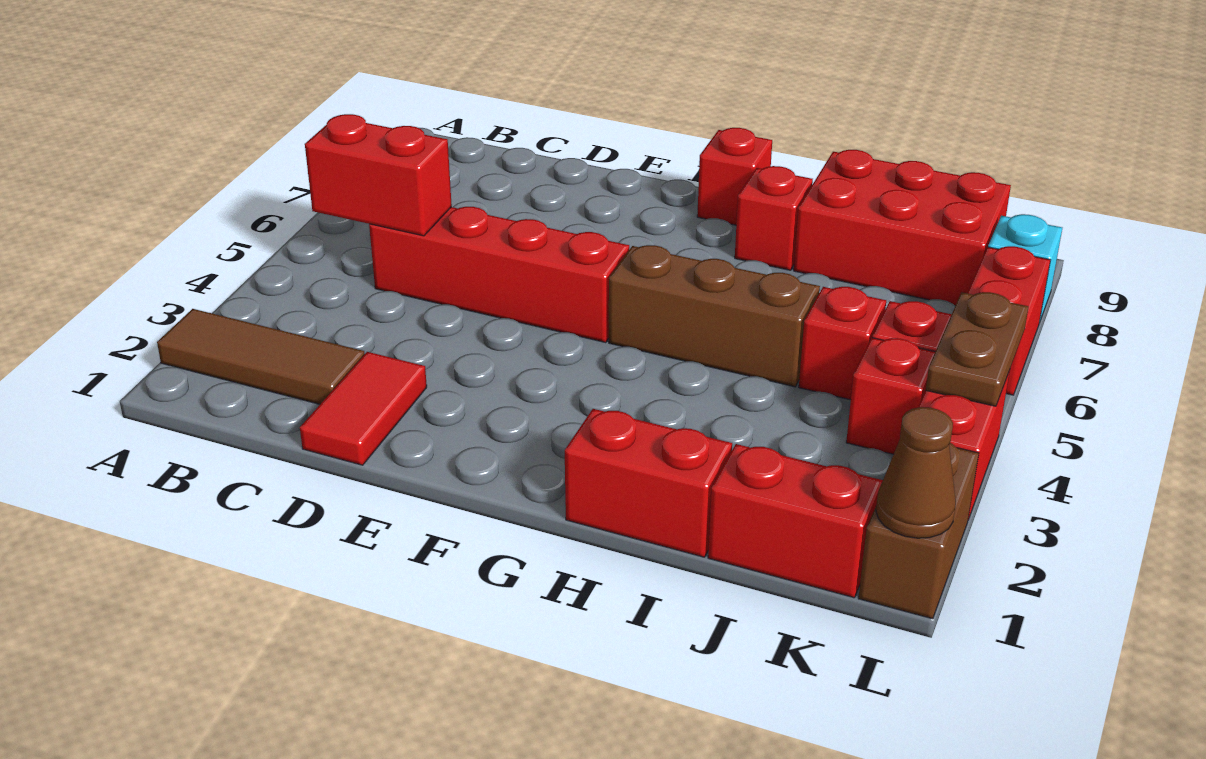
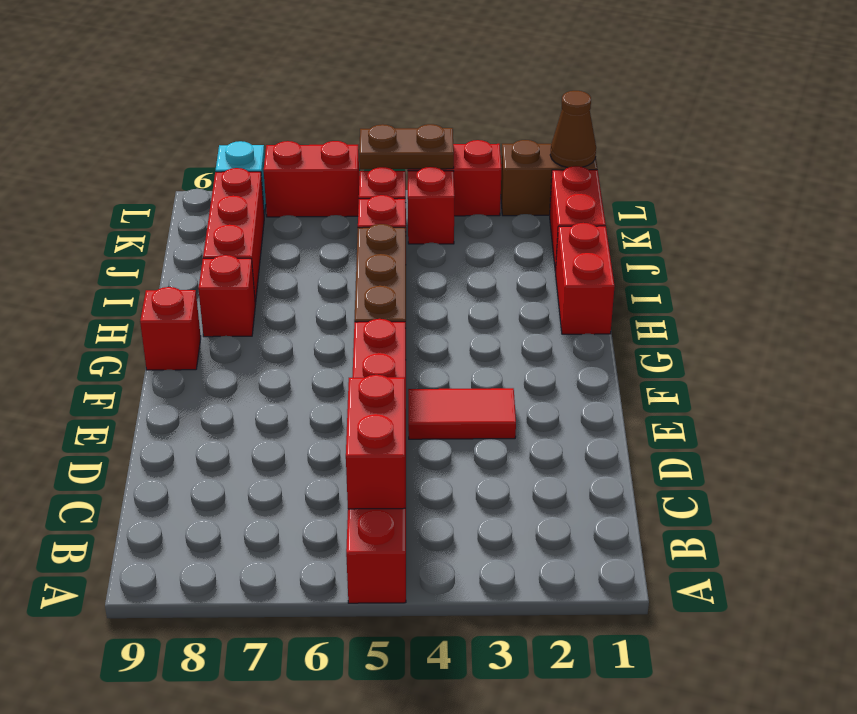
brown tile A2:C2 level 1 -> none
red brick C5:F5 level 1 -> red brick A5:F5 level 1
red tile D1:D2 level 1 -> red tile E3:E4 level 1
red brick I8:K9 level 1 -> red brick I8:K8 level 1

